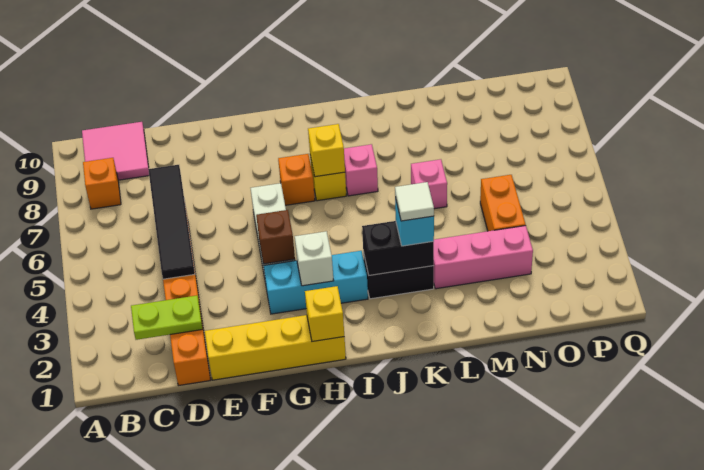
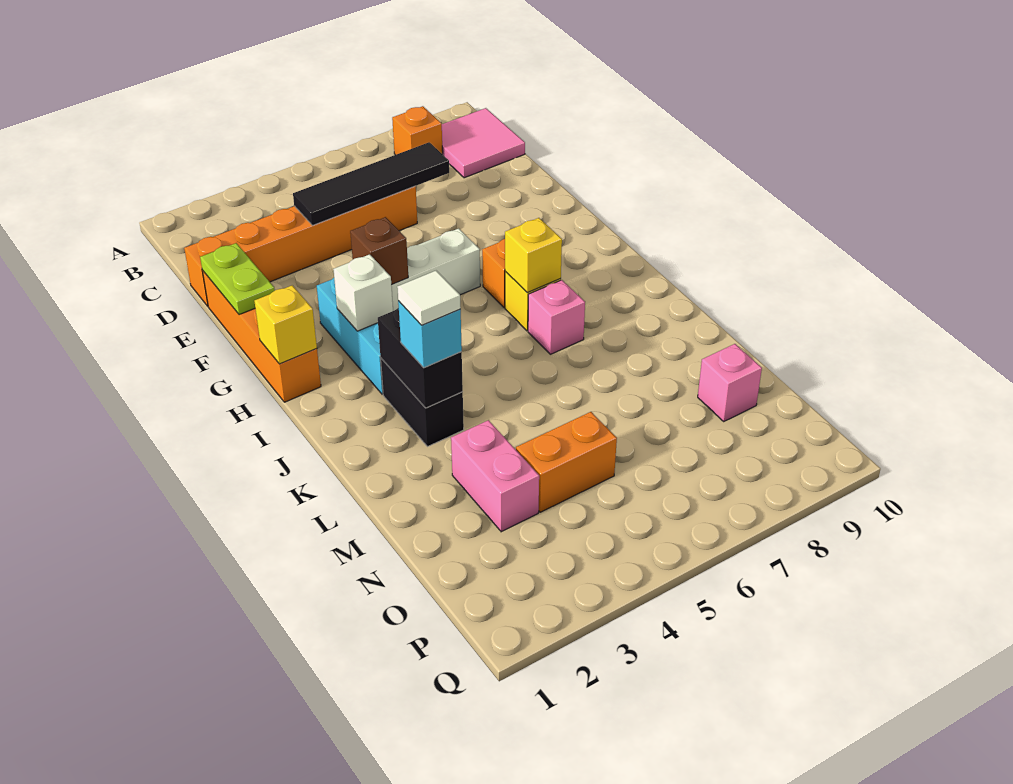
lime plate C2:D2 level 2 -> lime plate E1:F1 level 2
yellow brick E1:H1 level 1 -> orange brick E1:H1 level 1
pink brick L3:N3 level 1 -> pink brick M3:N3 level 1
pink brick L6 level 1 -> pink brick N9 level 1

